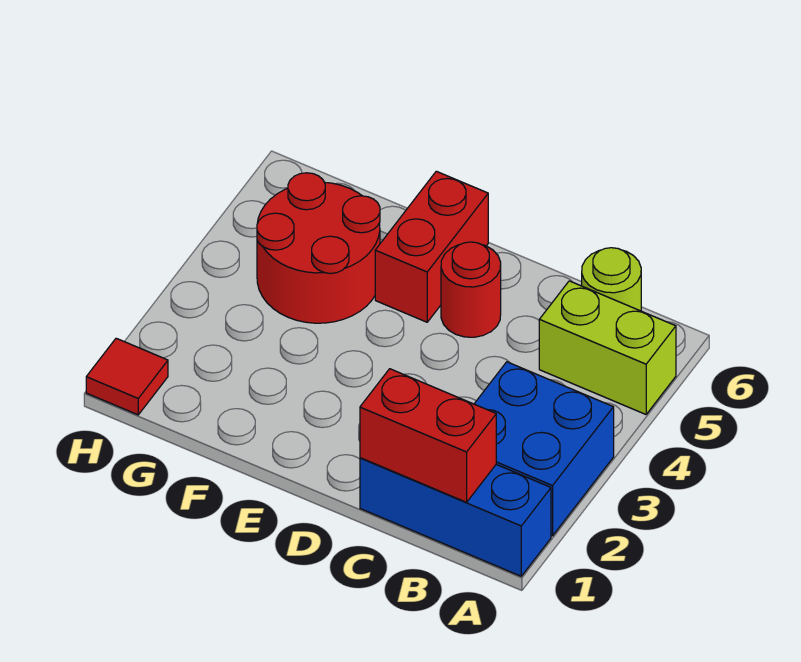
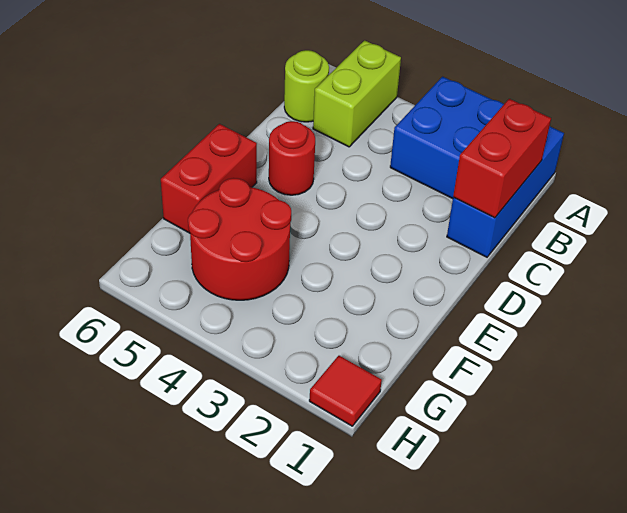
red brick E5:E6 level 1 -> red brick E6:F6 level 1

